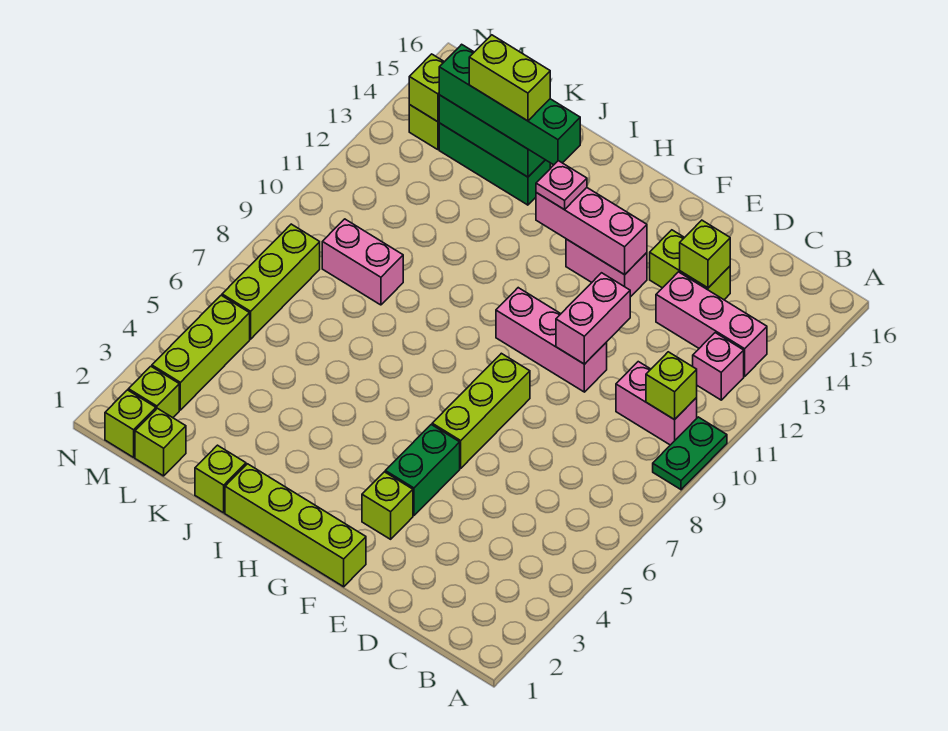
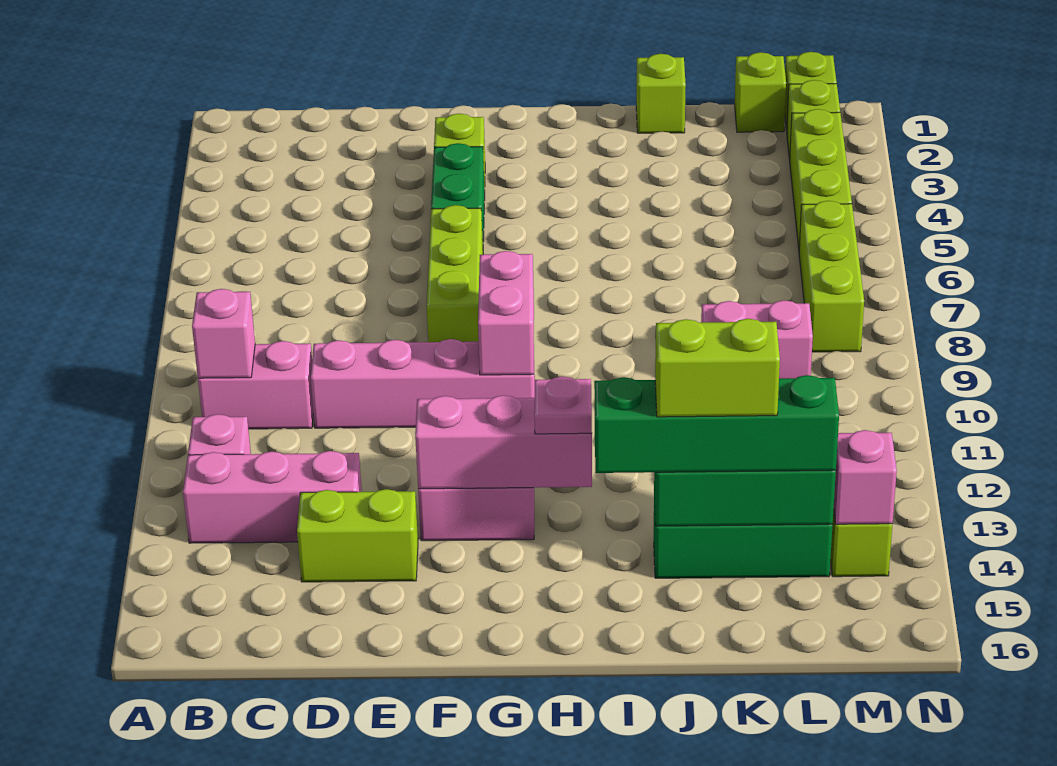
green plate A9:A10 level 1 -> none
lime brick B10 level 2 -> pink brick B10 level 2
lime brick D14 level 2 -> none
pink brick E10:G10 level 1 -> pink brick D10:G10 level 1
pink brick E10:E11 level 2 -> pink brick G9:G10 level 2
lime brick F1:I1 level 1 -> none
lime brick M14 level 2 -> pink brick M14 level 2

